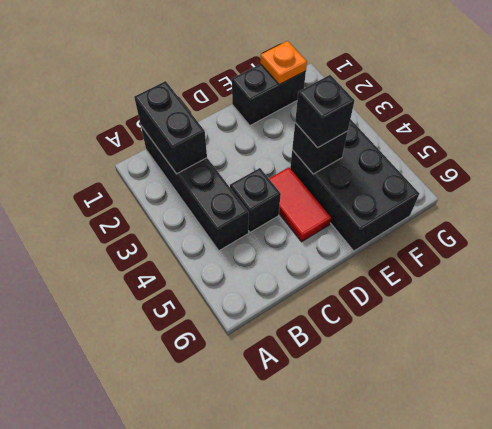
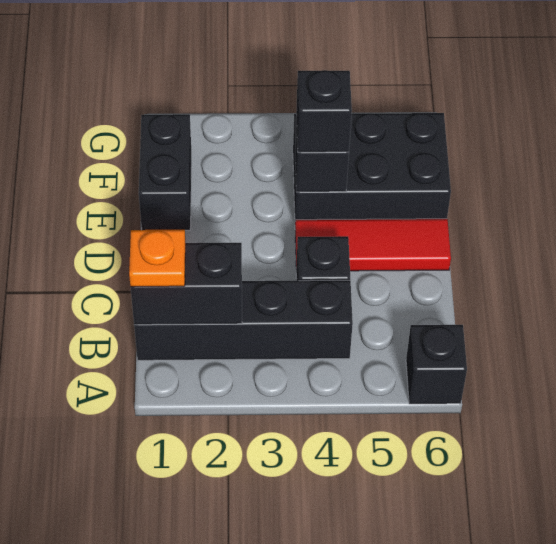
none -> black brick A6 level 1
red tile D4:D5 level 1 -> red tile D4:D6 level 1
orange plate F1 level 2 -> orange plate B1 level 3

